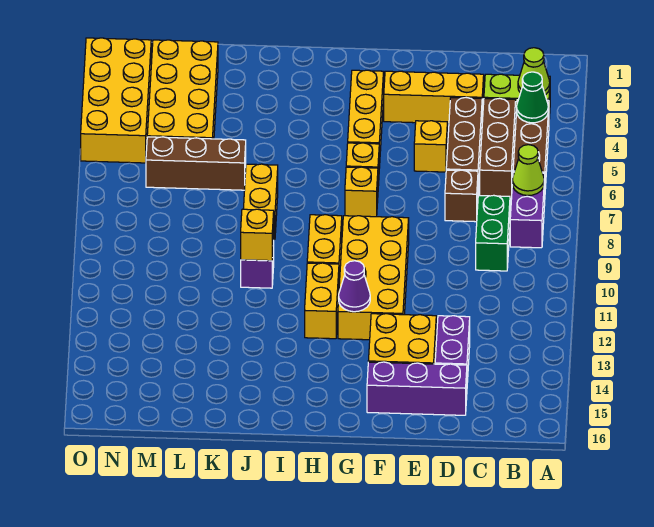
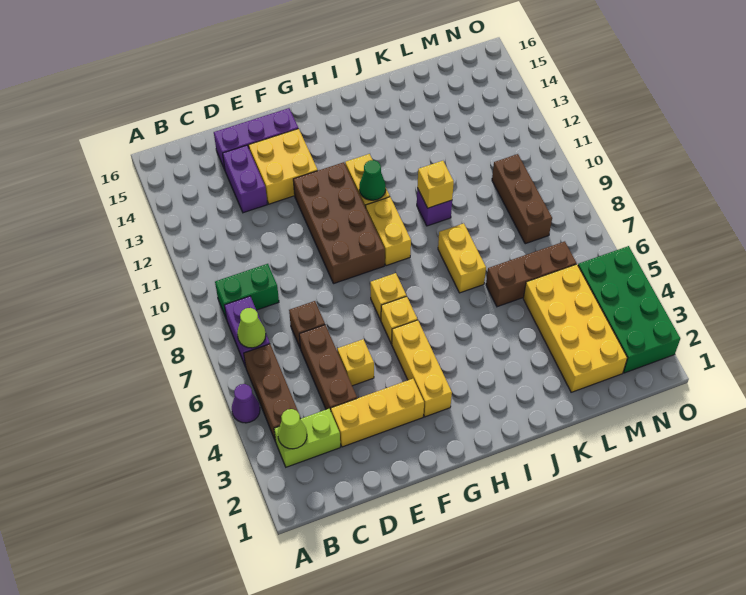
green cone B4 level 2 -> green cone H11 level 2
brown brick C4:C6 level 1 -> brown brick M8:M10 level 1
green brick C8:C9 level 1 -> green brick B9:C9 level 1
yellow brick F9:G12 level 1 -> brown brick F9:G12 level 1
purple cone G12 level 2 -> purple cone A5 level 1
yellow brick N2:O5 level 1 -> green brick N2:O5 level 1

